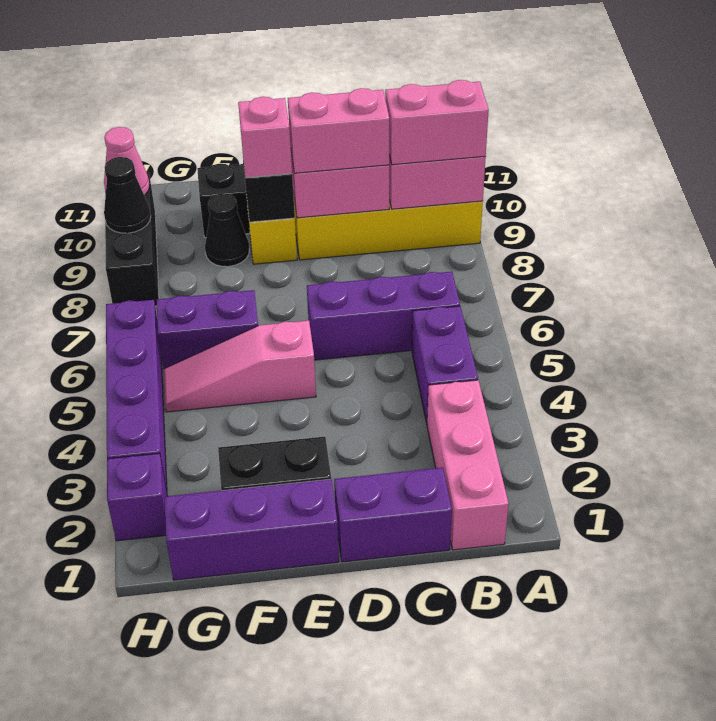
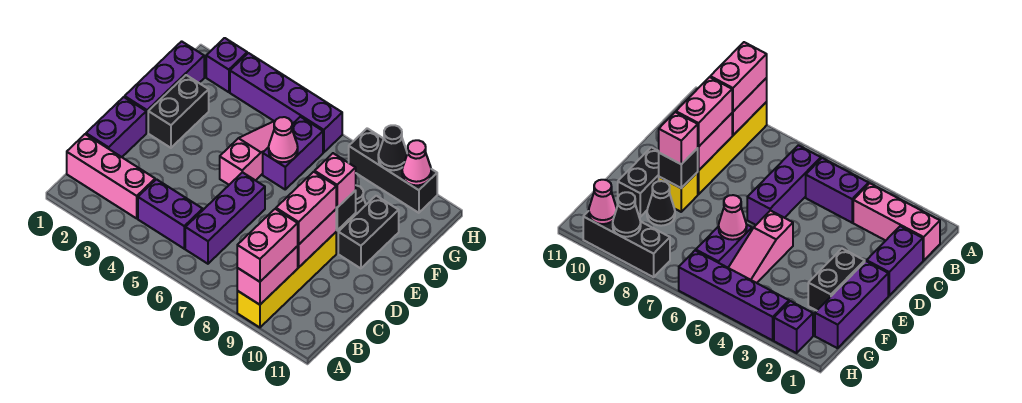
none -> pink cone F6 level 2

